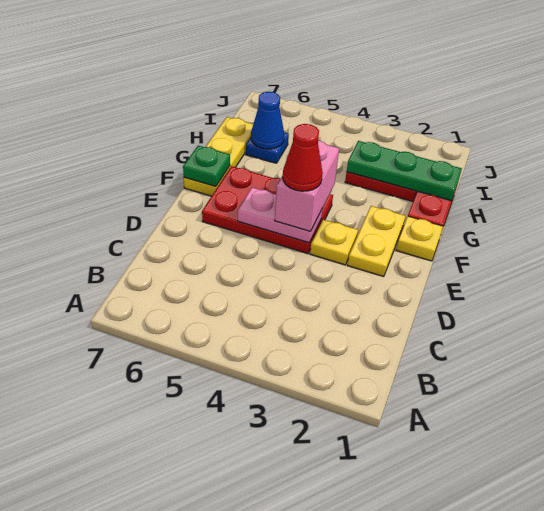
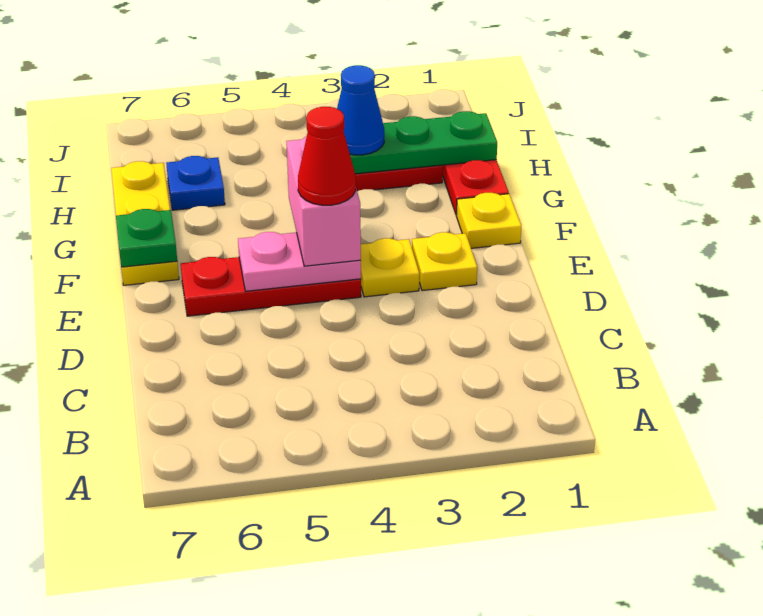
yellow plate E2:F2 level 1 -> yellow plate E2 level 1
red plate E4:F6 level 1 -> red plate E4:E6 level 1
blue cone H6 level 2 -> blue cone H3 level 3

